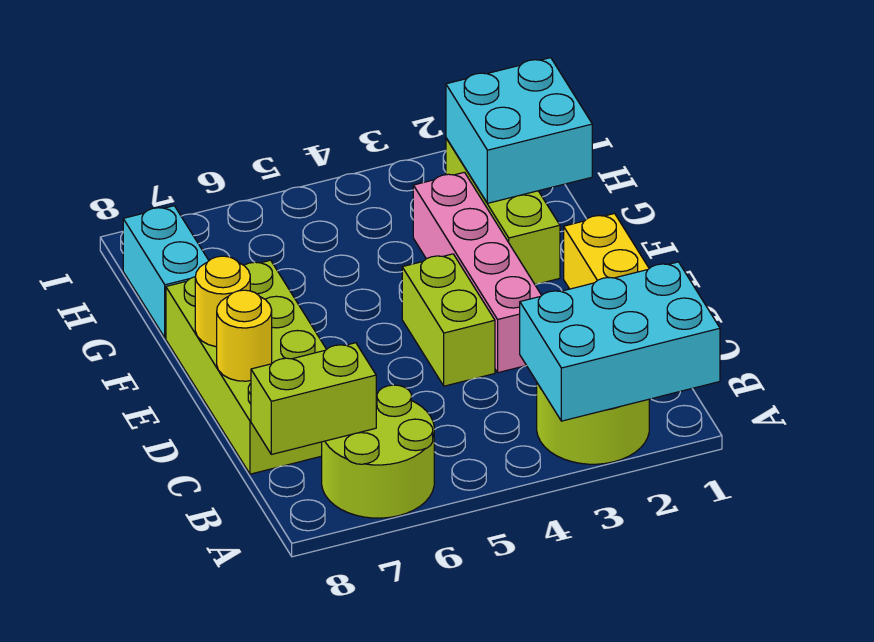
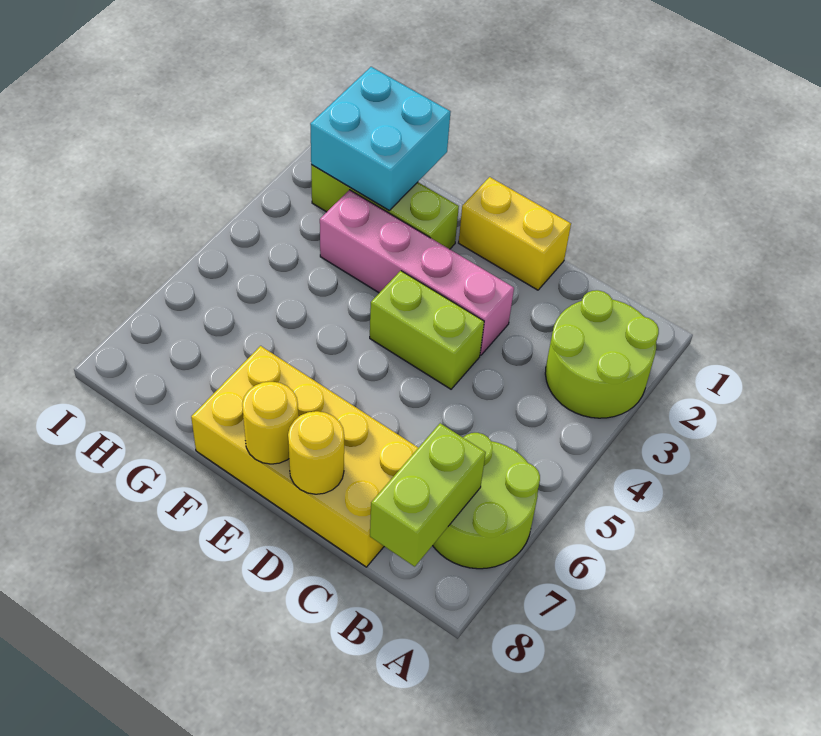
cyan brick A1:B3 level 2 -> none
lime brick C7:F8 level 1 -> yellow brick C7:F8 level 1
cyan brick G8:H8 level 1 -> none

